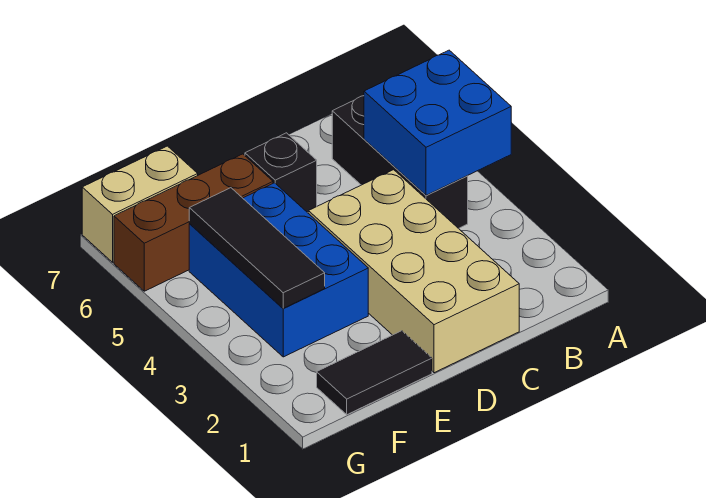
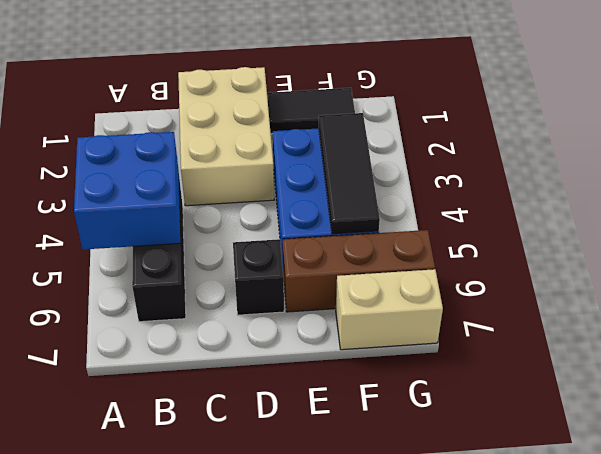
tan brick C1:D4 level 1 -> tan brick C1:D3 level 1

